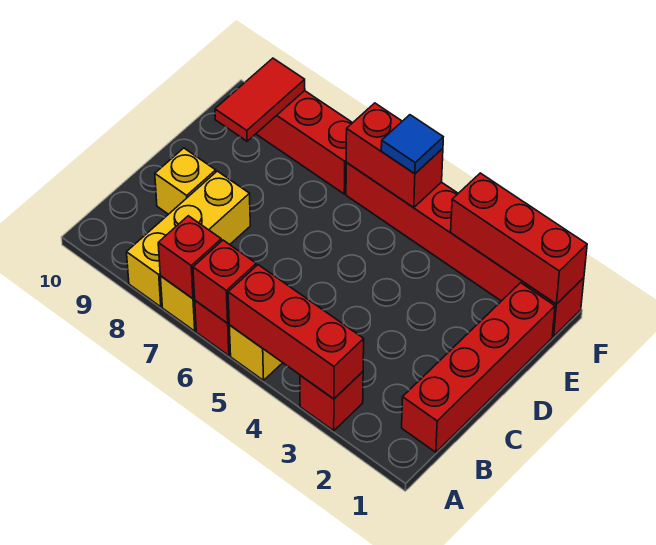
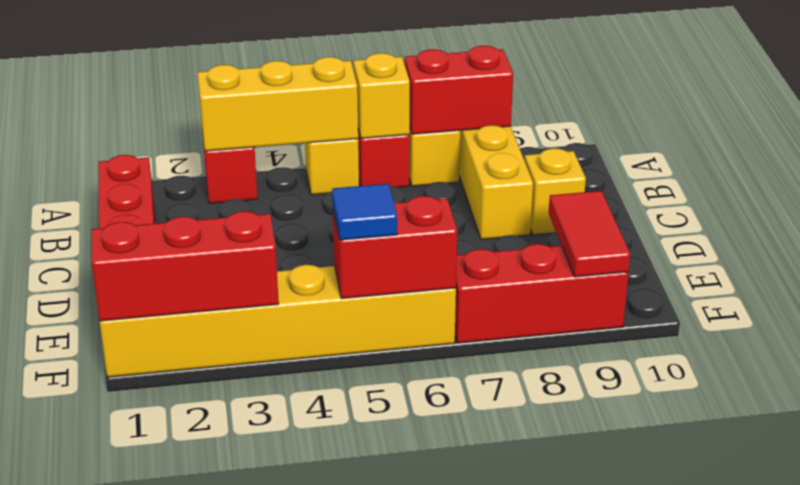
red brick A3:A5 level 2 -> yellow brick A3:A5 level 2
red brick A6 level 2 -> yellow brick A6 level 2
red brick A7 level 2 -> red brick A7:A8 level 2
red brick F1:F6 level 1 -> yellow brick F1:F6 level 1

